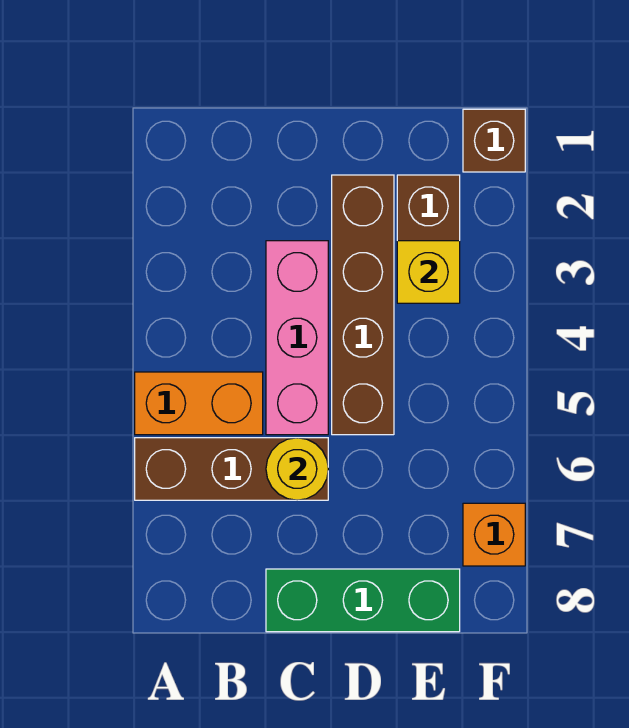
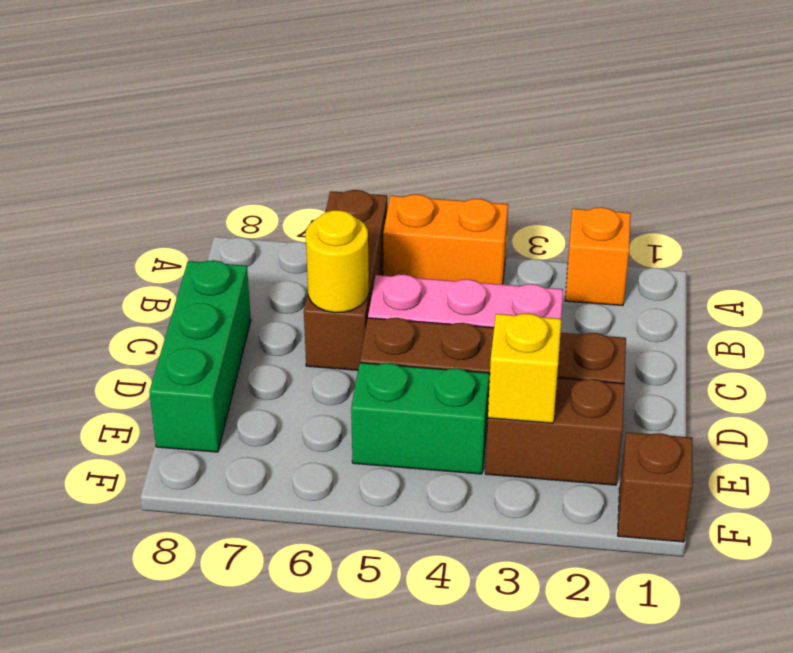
orange brick A5:B5 level 1 -> orange brick A4:A5 level 1
none -> green brick E4:E5 level 1
orange brick F7 level 1 -> orange brick A2 level 1

